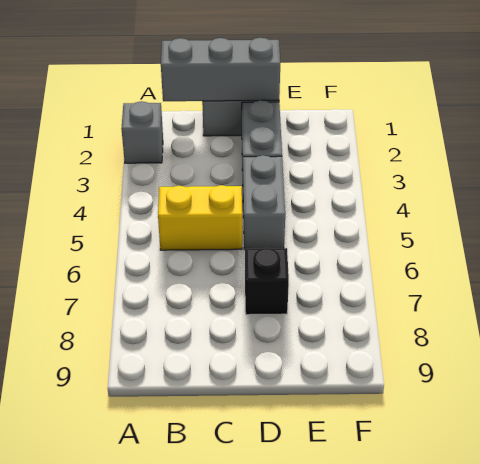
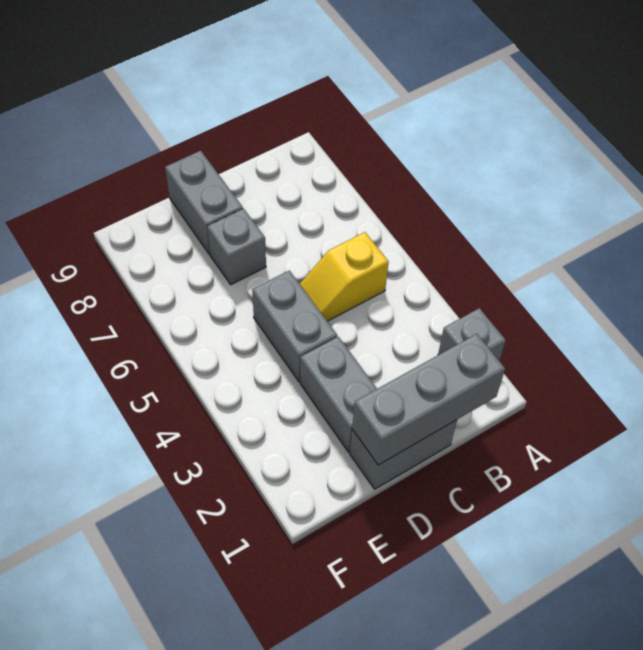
yellow brick B5:C5 level 1 -> yellow slope B5:C5 level 1 top B
black brick D7 level 1 -> grey brick D7 level 1
none -> grey brick D8:D9 level 1

